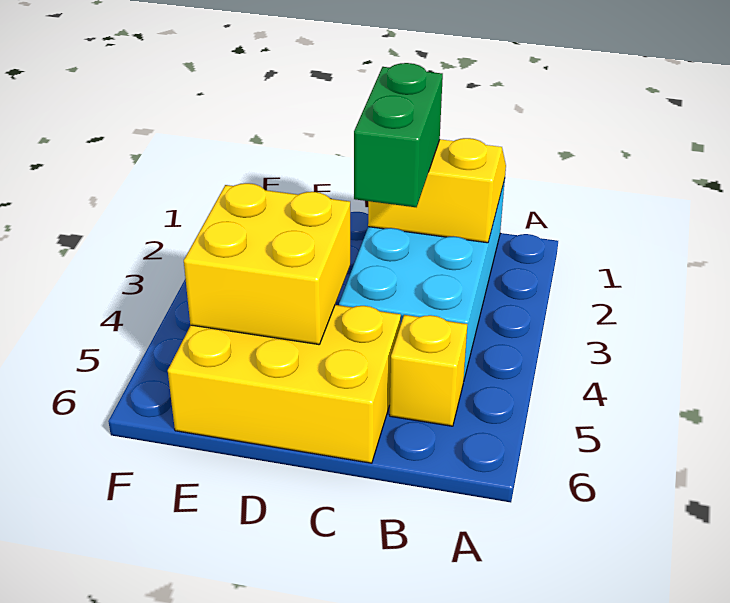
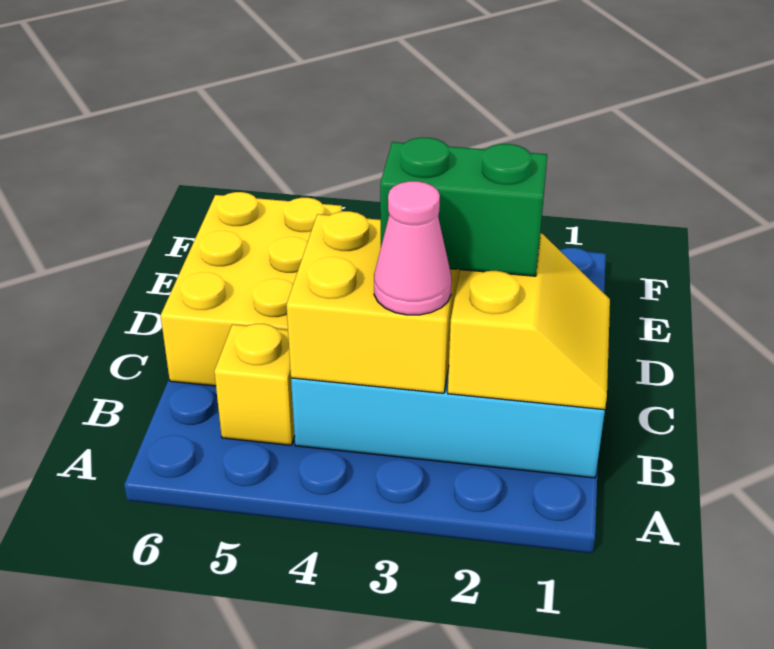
none -> pink cone B3 level 3
yellow brick D4:E5 level 2 -> yellow brick B3:C4 level 2

